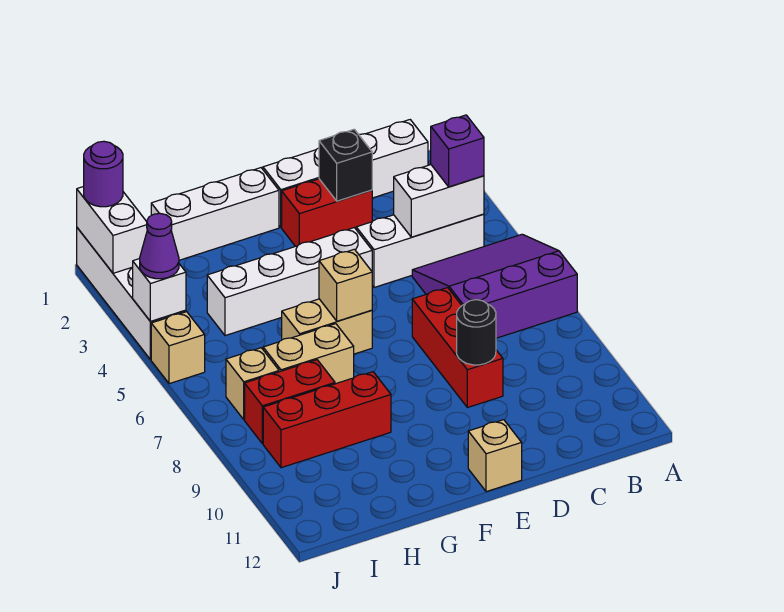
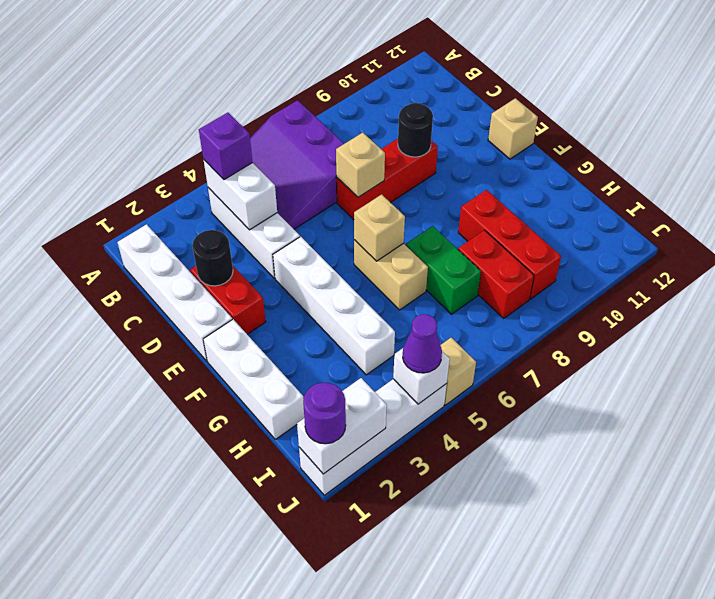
black brick D2 level 2 -> black round brick D2 level 2
tan brick G7:H7 level 1 -> green brick G7:H7 level 1
tan brick I7 level 1 -> tan brick D7 level 2

